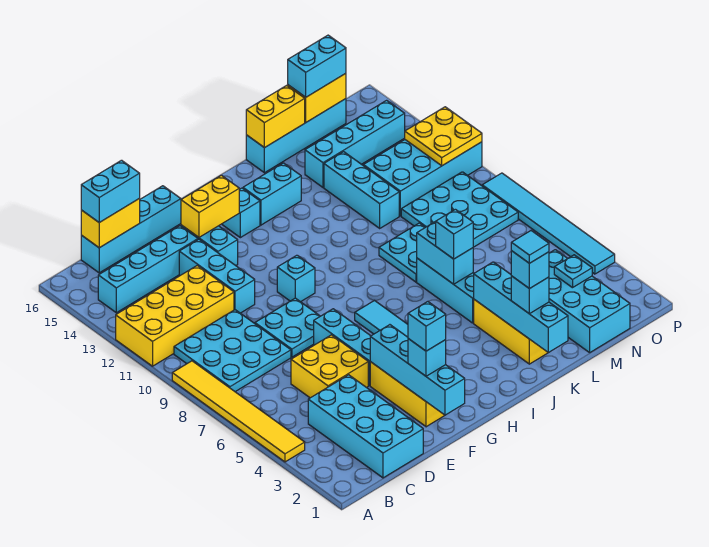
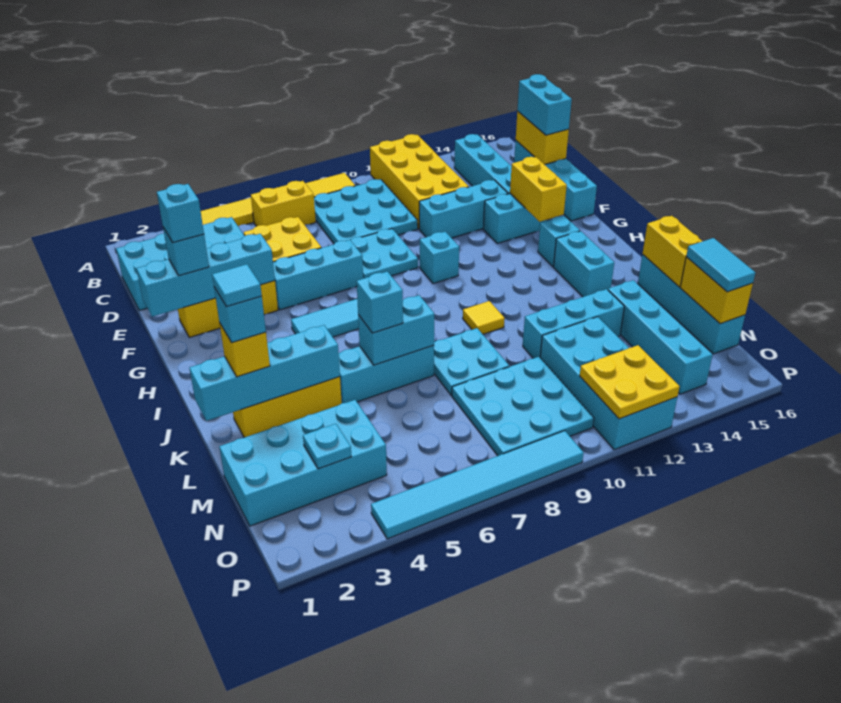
none -> yellow brick B6:B7 level 1
none -> yellow tile J10 level 1
cyan brick K2 level 3 -> yellow brick K2 level 3
cyan brick M16:N16 level 3 -> cyan tile M16:N16 level 3

